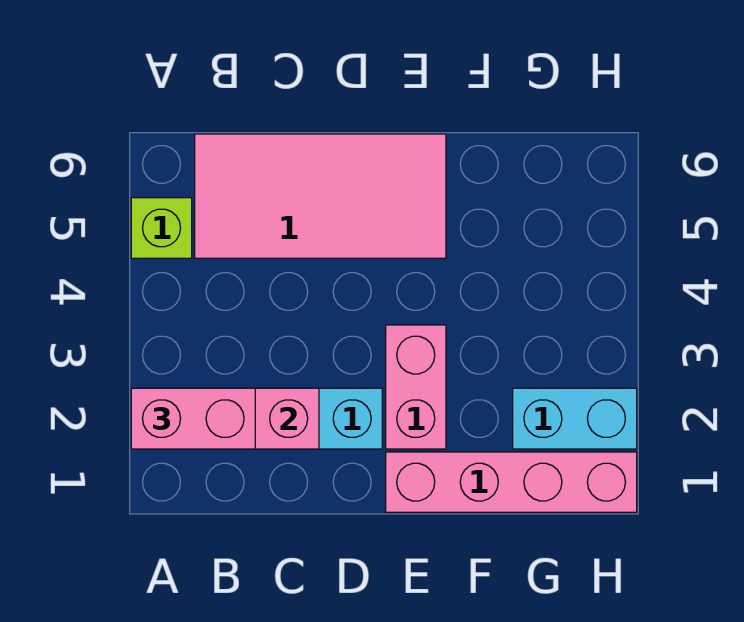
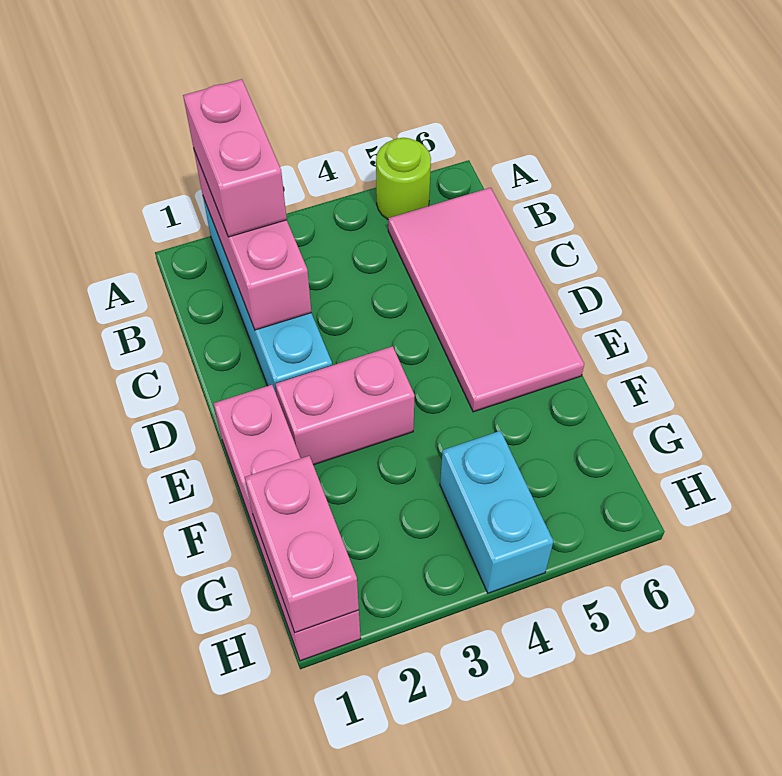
lime brick A5 level 1 -> lime round brick A5 level 1
none -> pink brick G1:H1 level 2
cyan brick G2:H2 level 1 -> cyan brick G4:H4 level 1

